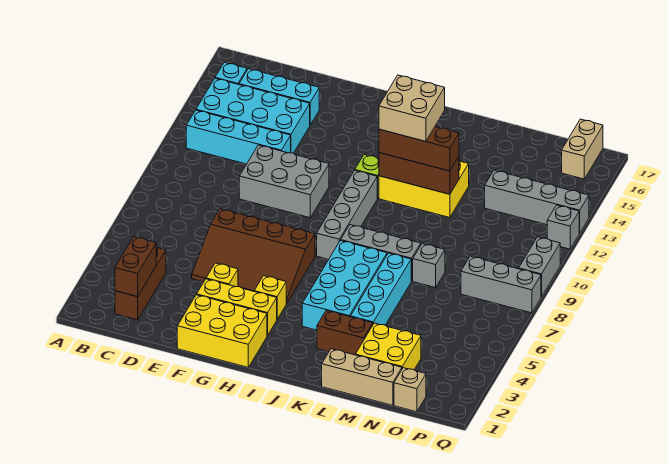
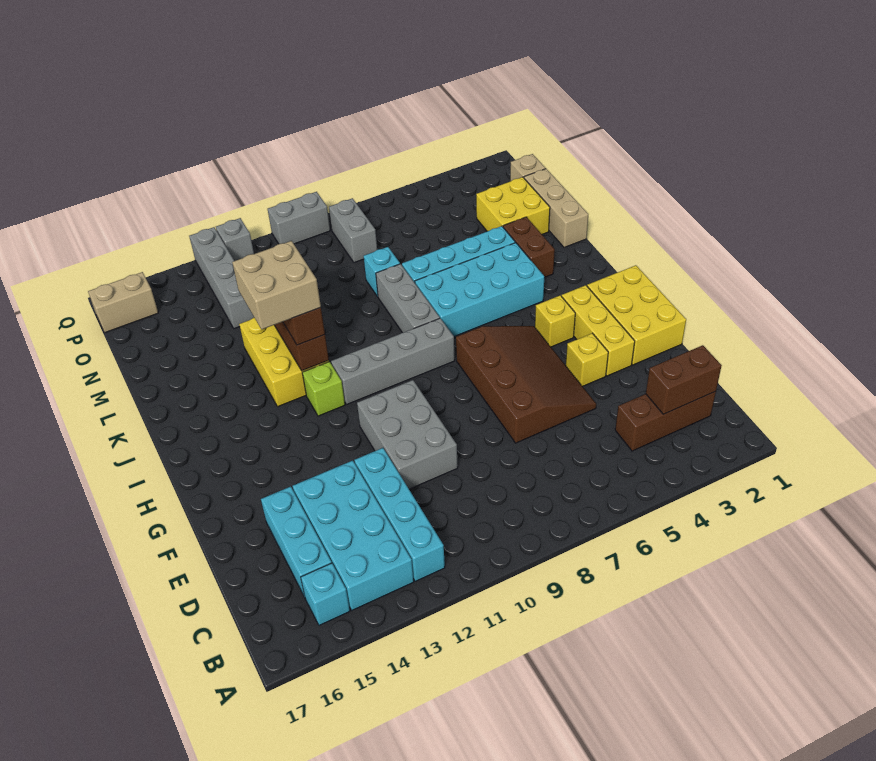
grey brick M8 level 1 -> cyan brick M8 level 1
grey brick O8:Q8 level 1 -> grey brick O8:P8 level 1

